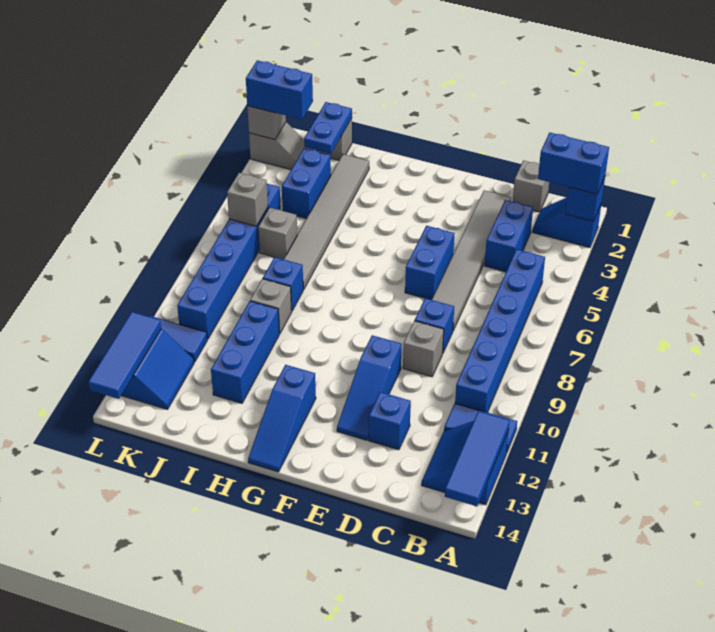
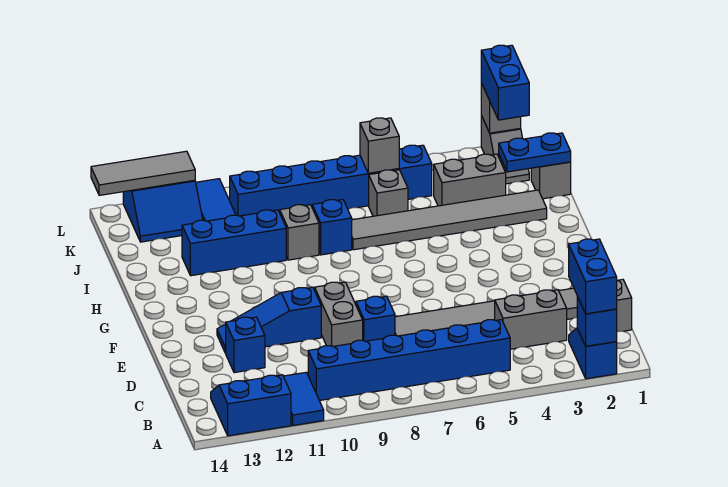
blue tile A12:A14 level 2 -> none
blue brick C3:C4 level 1 -> grey brick C3:C4 level 1
grey brick D9 level 1 -> grey brick D9:E9 level 1
blue brick E5:E6 level 1 -> none
blue slope G12:G14 level 1 top 12 -> none
blue brick J3:J4 level 1 -> grey brick J3:J4 level 1
blue tile L12:L14 level 2 -> grey tile L12:L14 level 2

